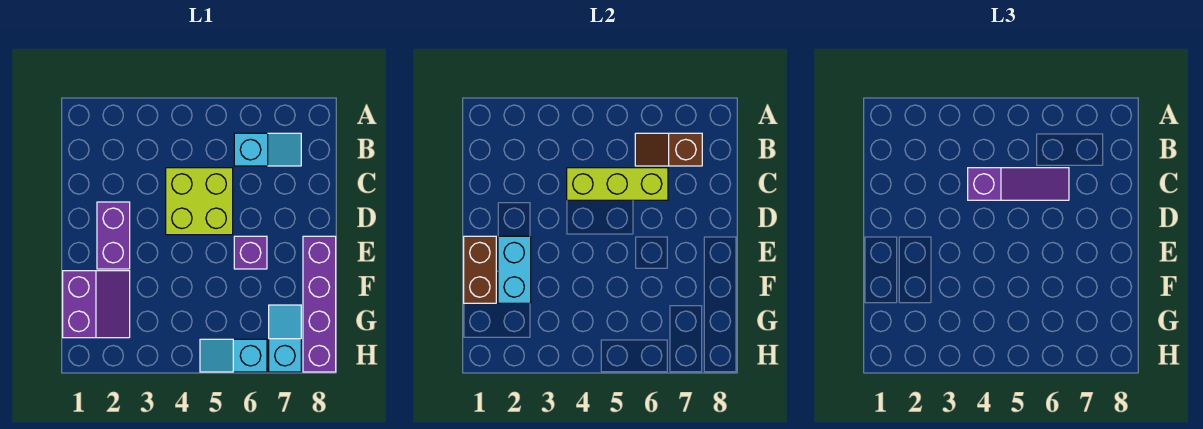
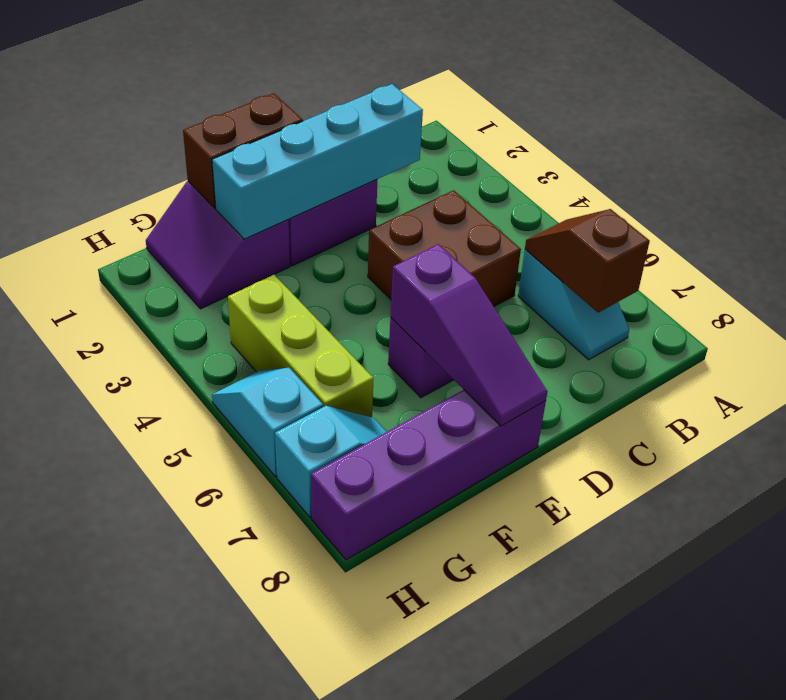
lime brick C4:D5 level 1 -> brown brick C4:D5 level 1
lime brick C4:C6 level 2 -> lime brick G4:G6 level 1
purple slope C4:C6 level 3 top 4 -> purple slope E6:E8 level 2 top 6
cyan brick E2:F2 level 2 -> cyan brick C2:F2 level 2
purple slope F1:G2 level 1 top 1 -> purple slope F1:G2 level 1 top F

